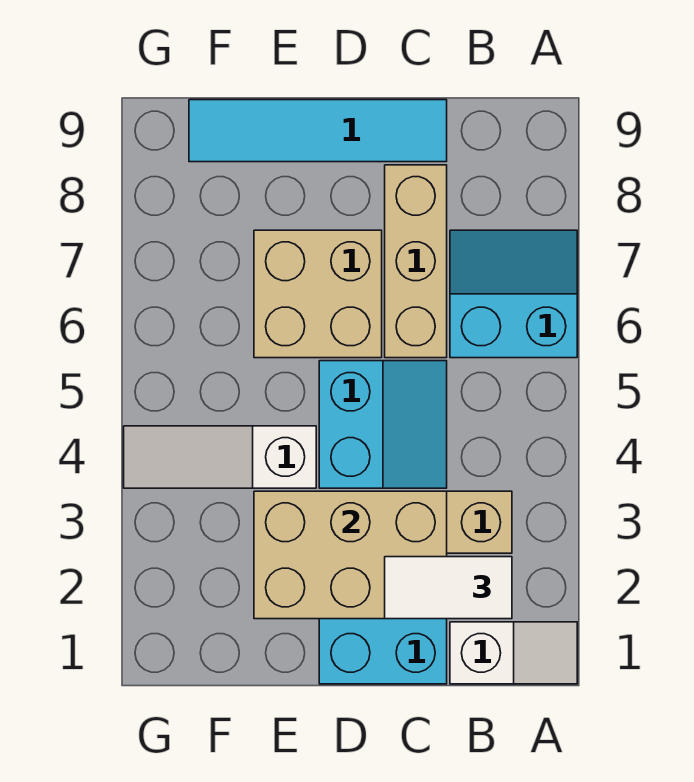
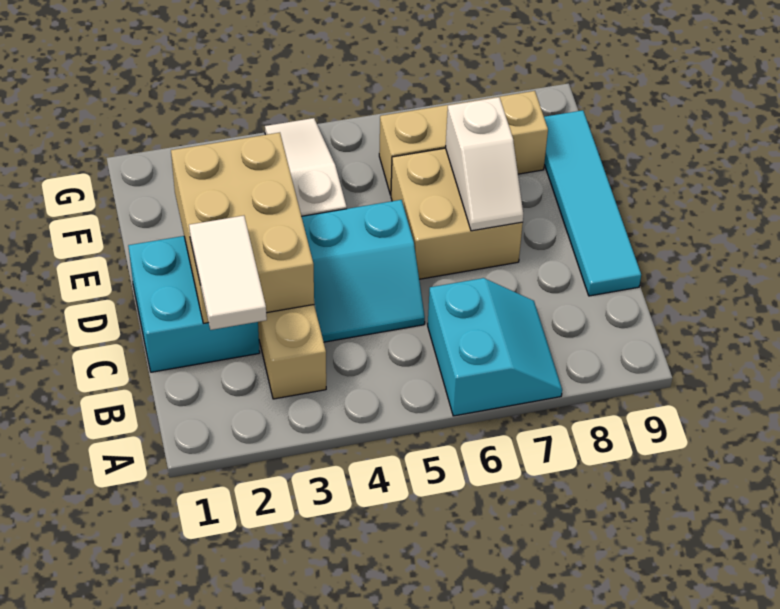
white slope A1:B1 level 1 top B -> white slope D7:E7 level 2 top E
tan brick C6:C8 level 1 -> tan brick F6:F8 level 1

